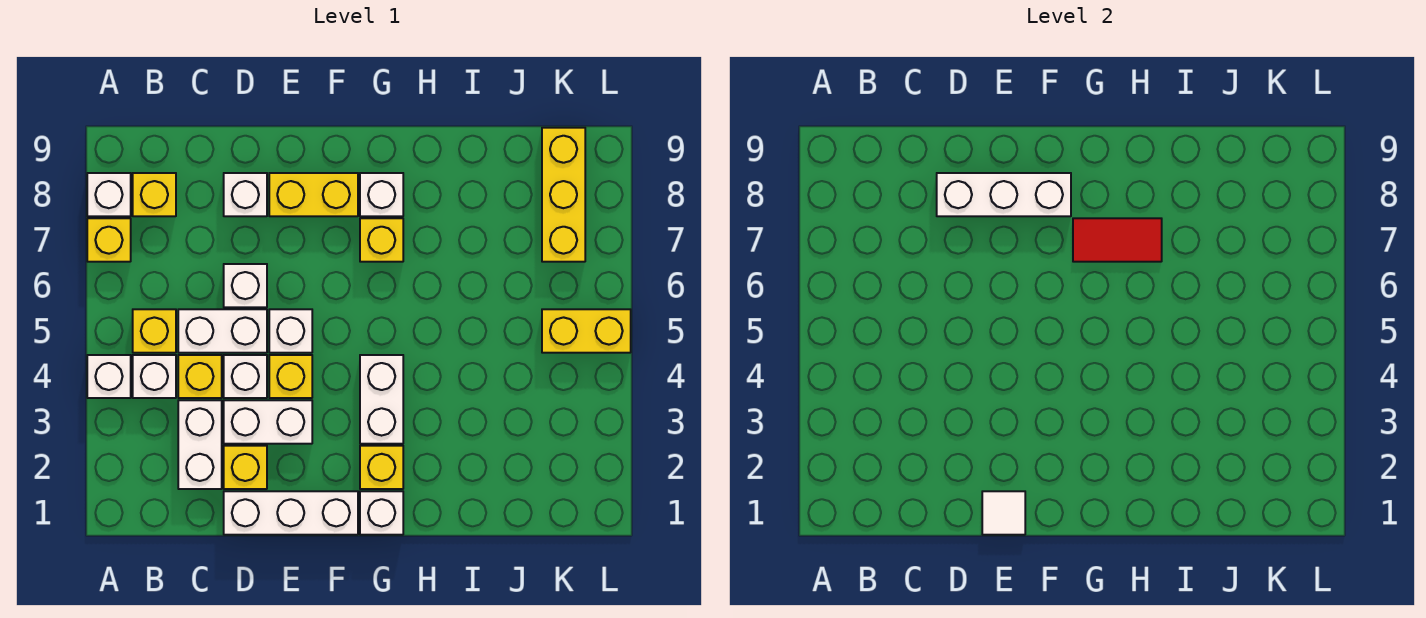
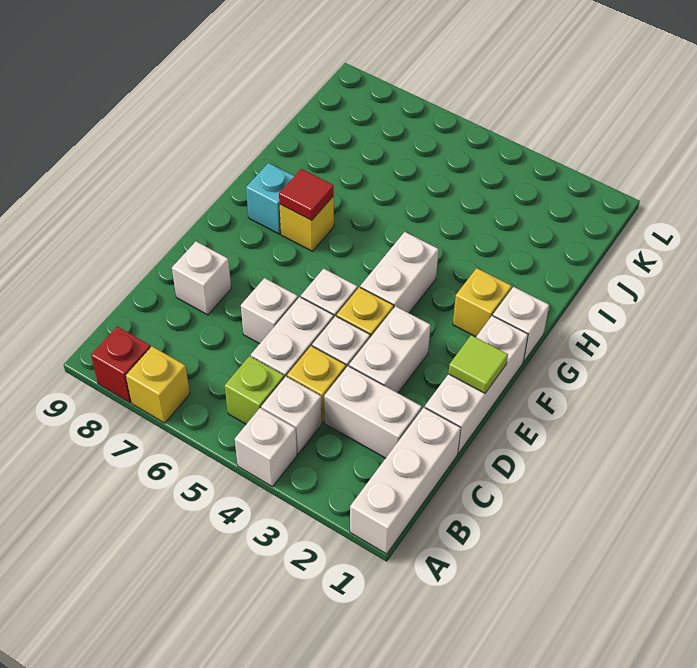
white brick A8 level 1 -> red brick A8 level 1
yellow brick B5 level 1 -> lime brick B5 level 1
yellow brick B8 level 1 -> none
yellow brick D2 level 1 -> none
white brick D8:F8 level 2 -> white brick A1:C1 level 1
white tile E1 level 2 -> lime tile E1 level 2
yellow brick E8:F8 level 1 -> none
white brick G3:G4 level 1 -> white brick F4:G4 level 1
red tile G7:H7 level 2 -> red tile G7 level 2
white brick G8 level 1 -> cyan brick G8 level 1
yellow brick K5:L5 level 1 -> none
yellow brick K7:K9 level 1 -> none

